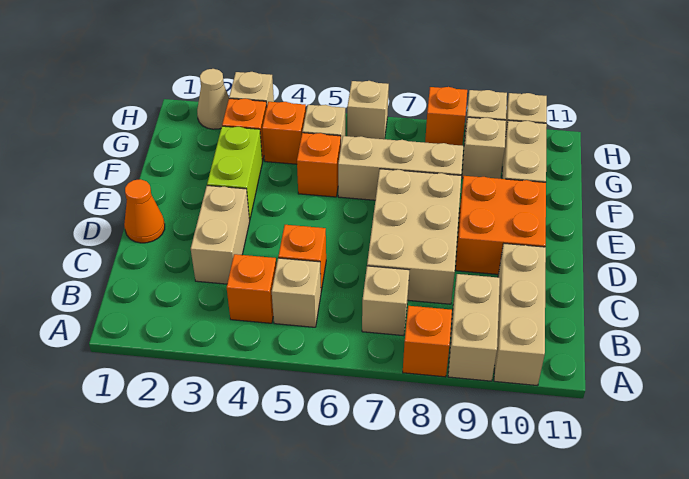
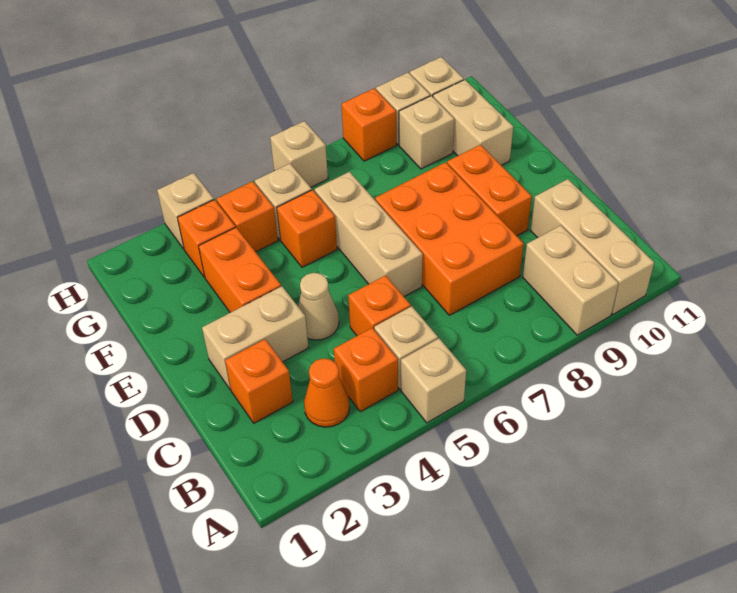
orange brick A8 level 1 -> orange brick C2 level 1
tan brick B7 level 1 -> tan brick A5 level 1
tan brick C3:D3 level 1 -> tan brick D2:D3 level 1
tan brick C7:E8 level 1 -> orange brick C7:E8 level 1
orange cone D1 level 1 -> orange cone B3 level 1
orange brick D9:E10 level 1 -> orange brick D9:E9 level 1
lime brick E3:F3 level 1 -> orange brick E3:F3 level 1
tan brick F6:F8 level 1 -> tan brick D6:F6 level 1
tan cone H2 level 1 -> tan cone D4 level 1

